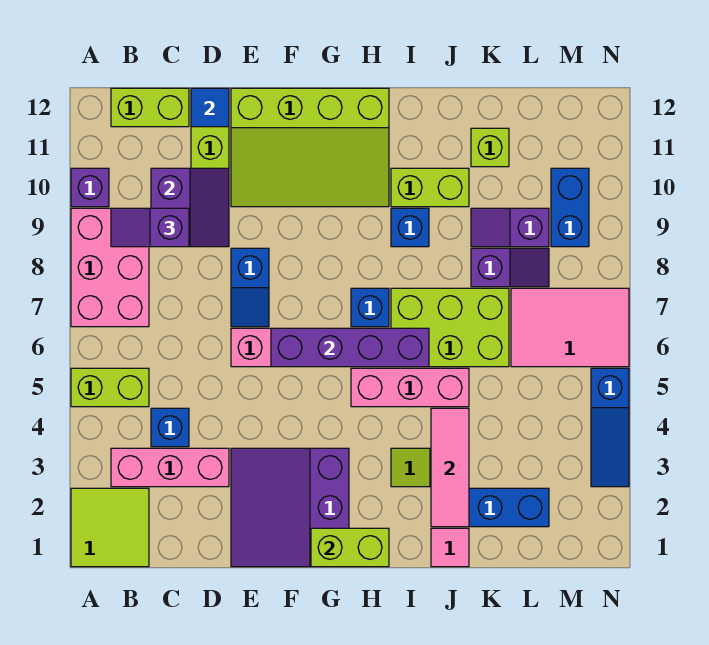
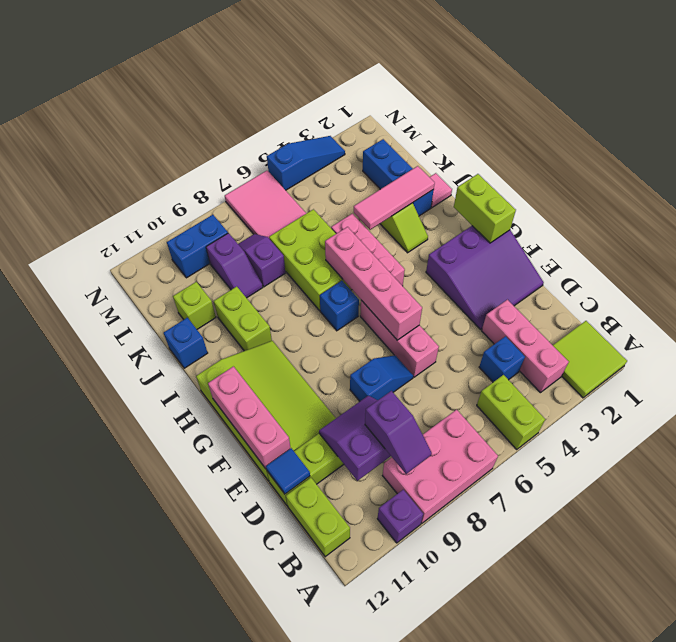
none -> pink brick E12:G12 level 2
purple brick F6:I6 level 2 -> pink brick F6:I6 level 2
blue brick I9 level 1 -> blue brick J12 level 1

